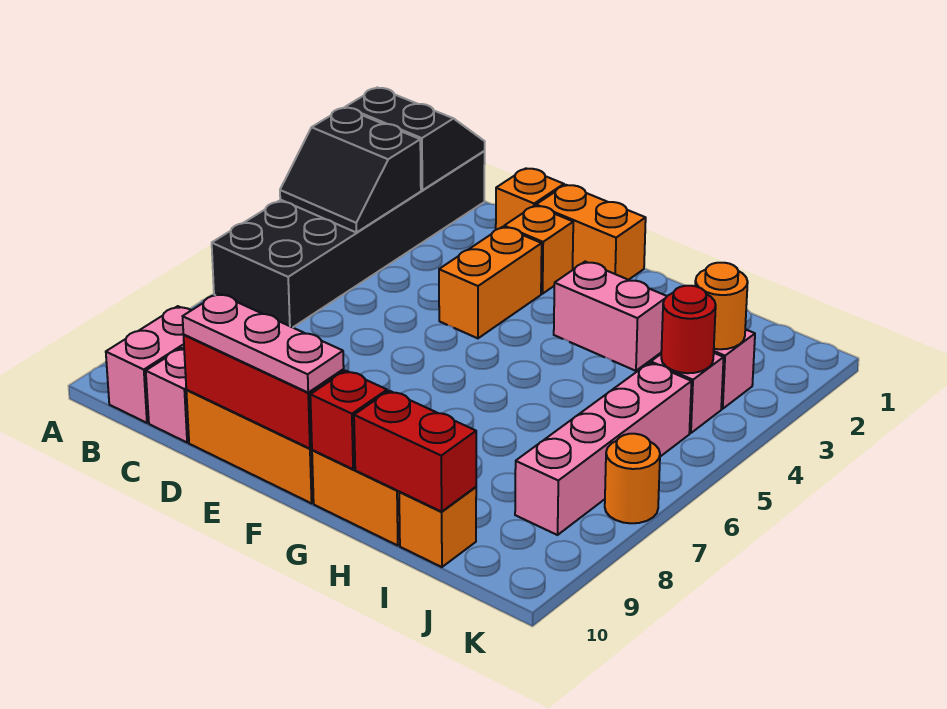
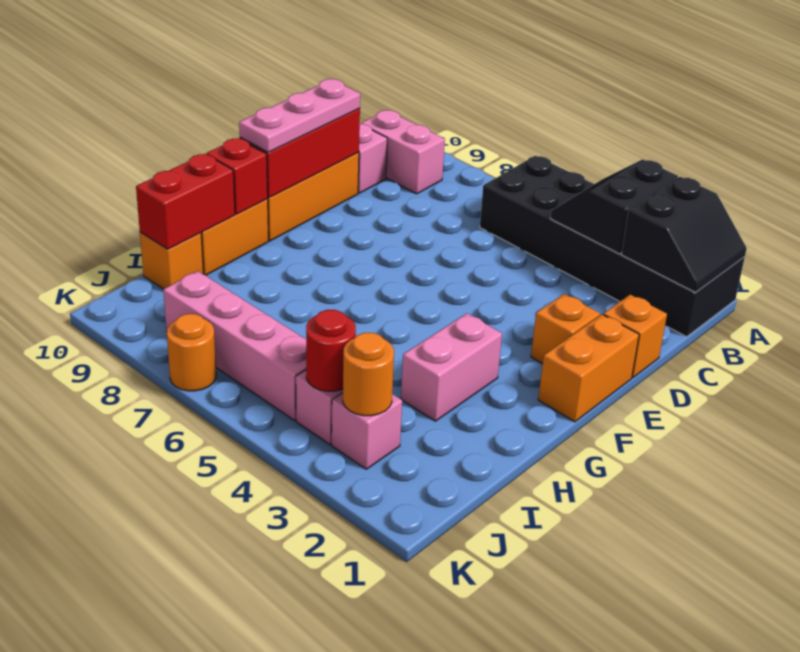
orange brick E3:E4 level 1 -> none

